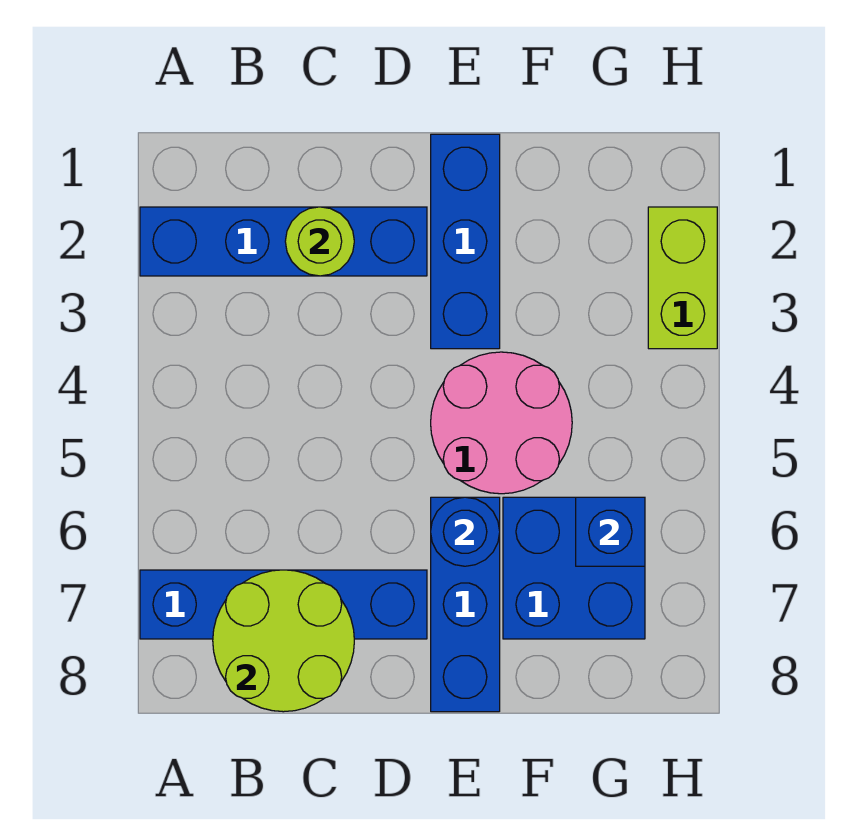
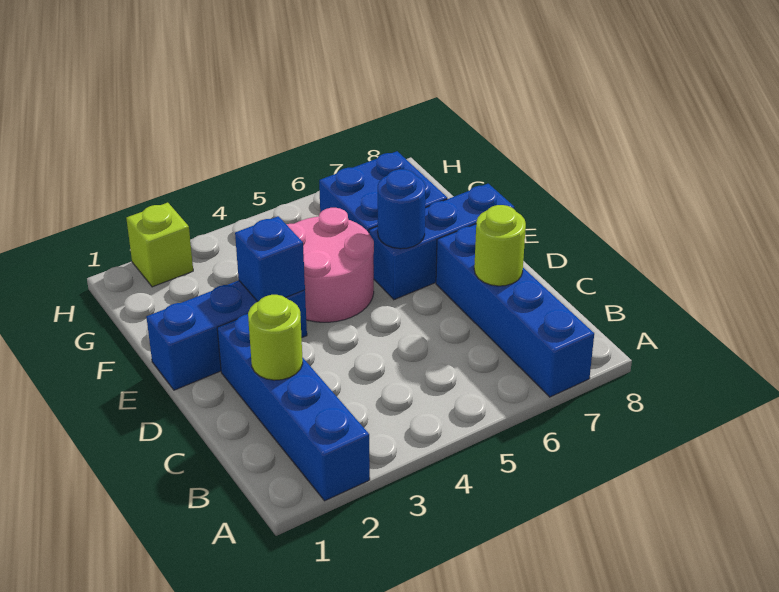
lime round brick B7:C8 level 2 -> lime round brick C7 level 2
blue brick G6 level 2 -> blue brick E3 level 2
lime brick H2:H3 level 1 -> lime brick H2 level 1

